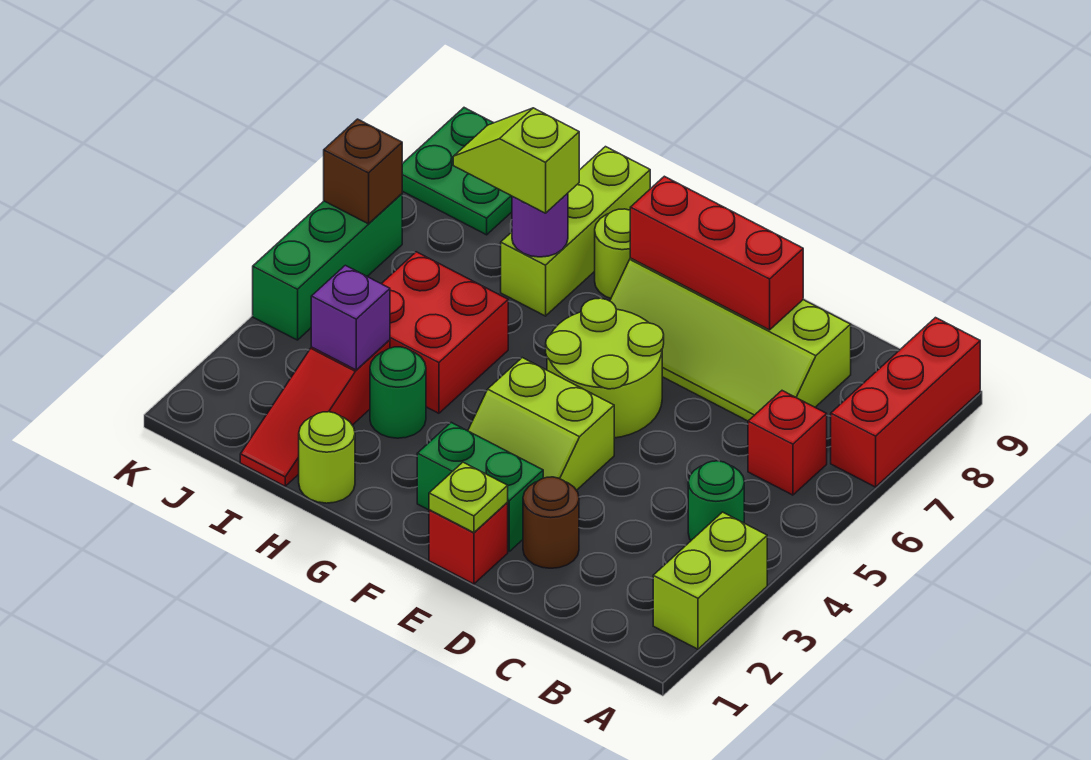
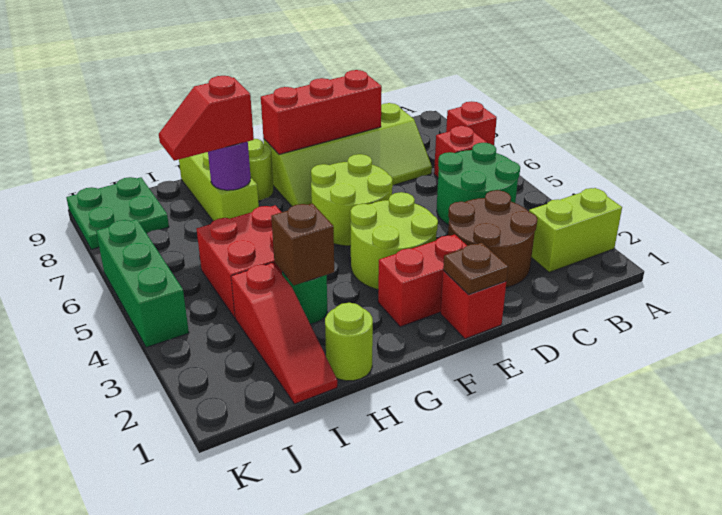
lime brick A2:A3 level 1 -> lime brick A2:B2 level 1
red brick A7:A9 level 1 -> red brick A7 level 1
green round brick B4 level 1 -> green round brick B4:C5 level 1
brown round brick D2 level 1 -> brown round brick C2:D3 level 1
lime plate E1 level 2 -> brown plate E1 level 2
green brick E2:F2 level 1 -> red brick E2:F2 level 1
lime slope E3:F4 level 1 top 4 -> lime round brick E3:F4 level 1
lime slope H7:I7 level 3 top H -> red slope H7:I7 level 3 top H
purple brick I3 level 2 -> none
brown brick K6 level 2 -> brown brick H3 level 2

